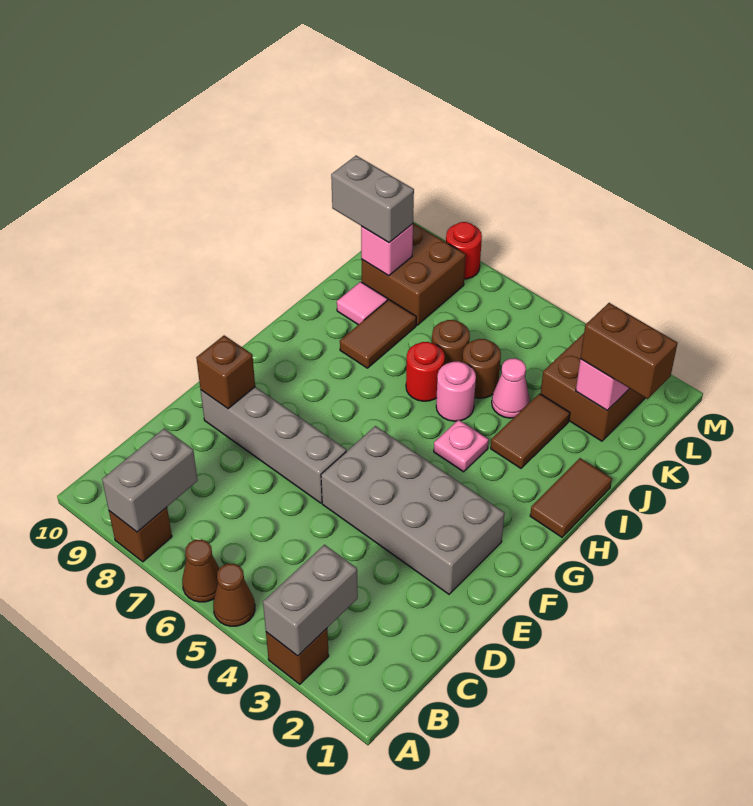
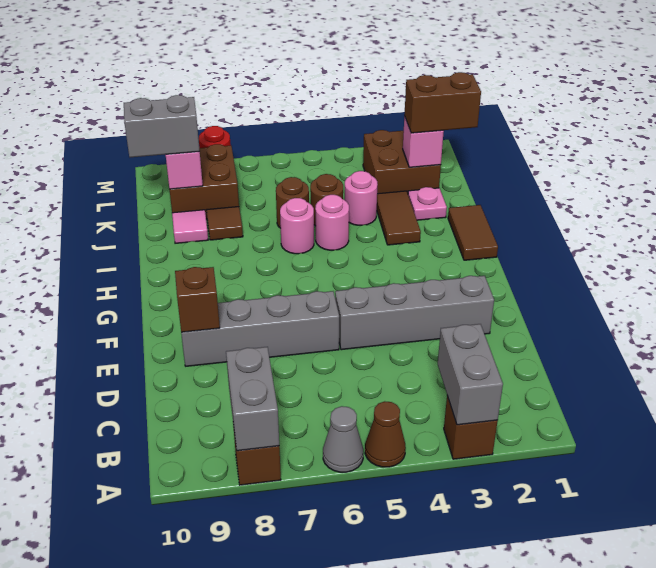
brown cone A6 level 1 -> grey cone A6 level 1
grey brick E2:F5 level 1 -> grey brick E2:E5 level 1
pink plate H4 level 1 -> pink plate J2 level 1
red round brick I6 level 1 -> pink round brick I6 level 1
brown tile I8:J8 level 1 -> brown tile J8 level 1
pink cone J4 level 1 -> pink round brick J4 level 1

